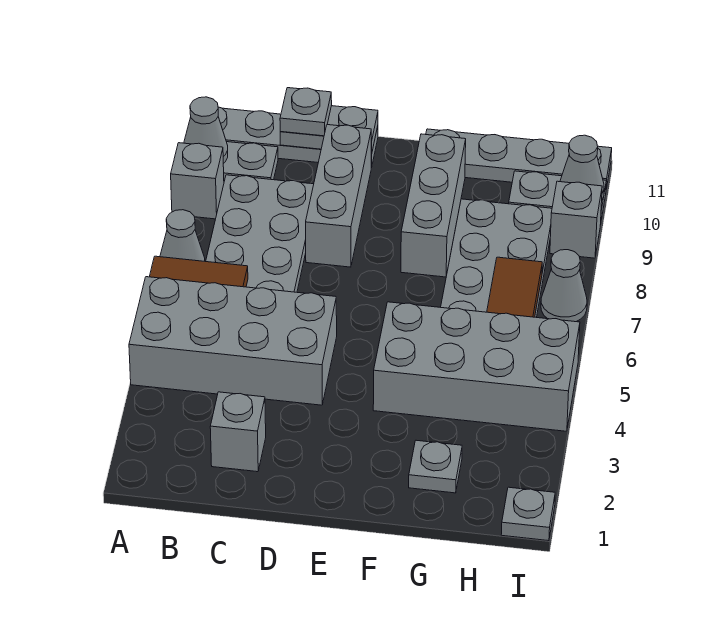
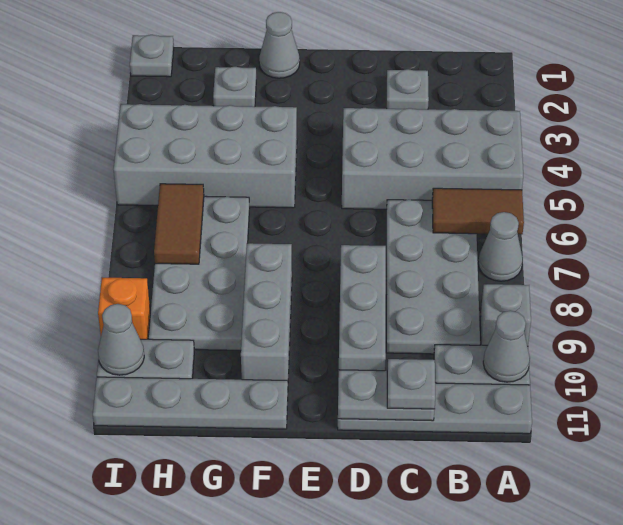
grey brick C2 level 1 -> grey plate C2 level 1
grey cone I7 level 1 -> grey cone F1 level 1
grey brick I9 level 1 -> orange brick I9 level 1

